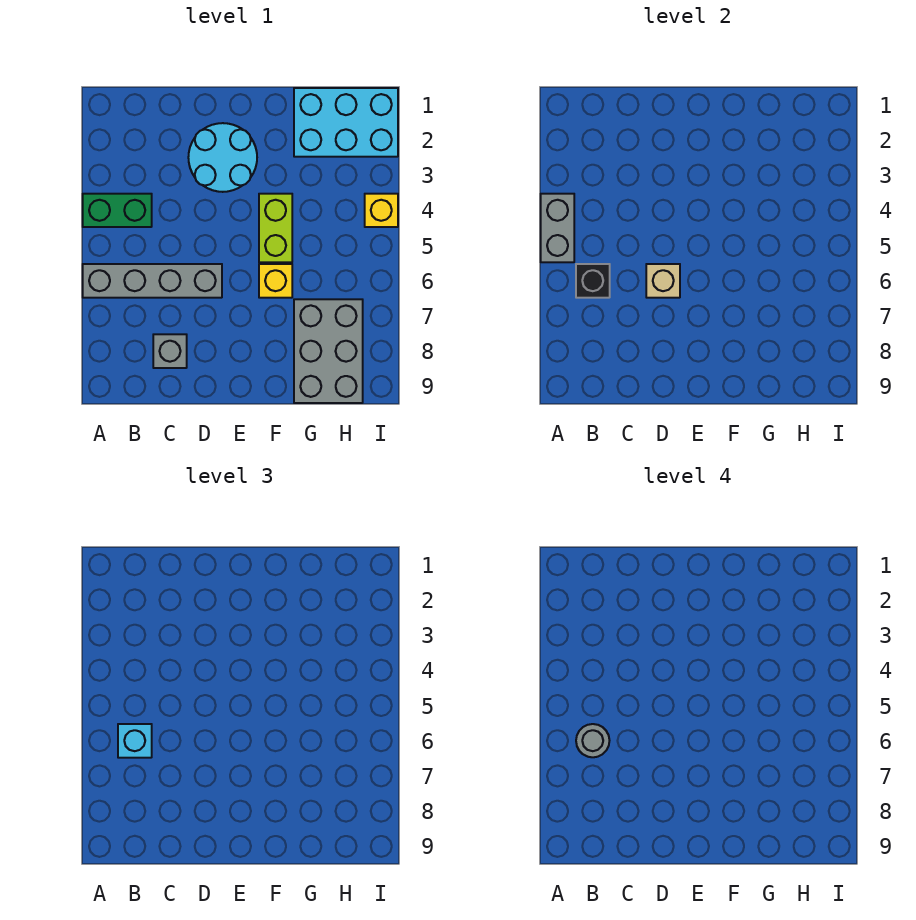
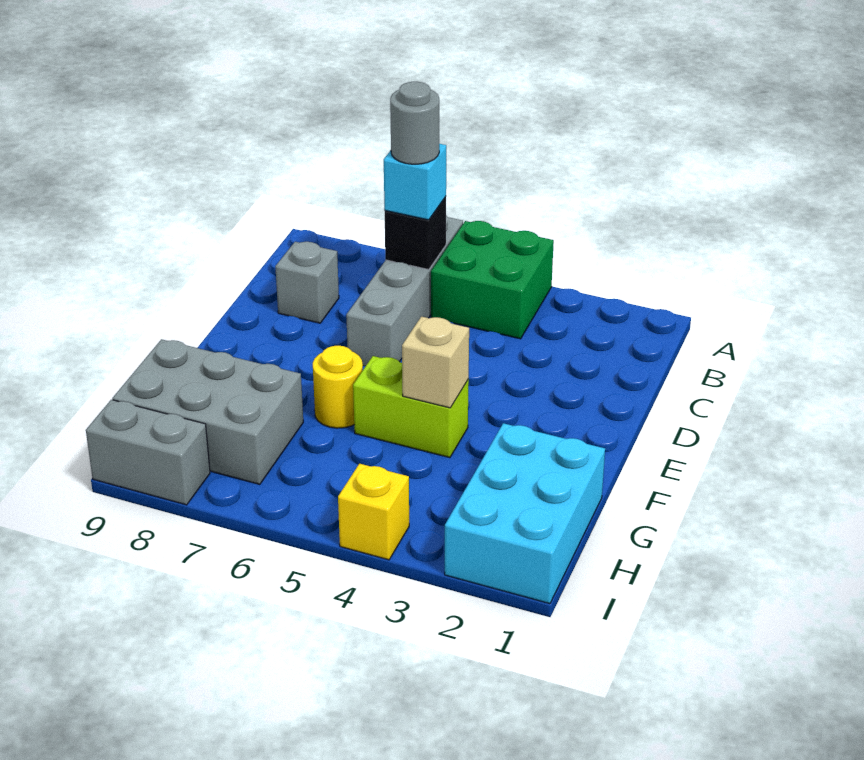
green brick A4:B4 level 1 -> green brick A4:B5 level 1
grey brick A4:A5 level 2 -> grey brick I8:I9 level 1
cyan round brick D2:E3 level 1 -> none
tan brick D6 level 2 -> tan brick F4 level 2
yellow brick F6 level 1 -> yellow round brick F6 level 1

